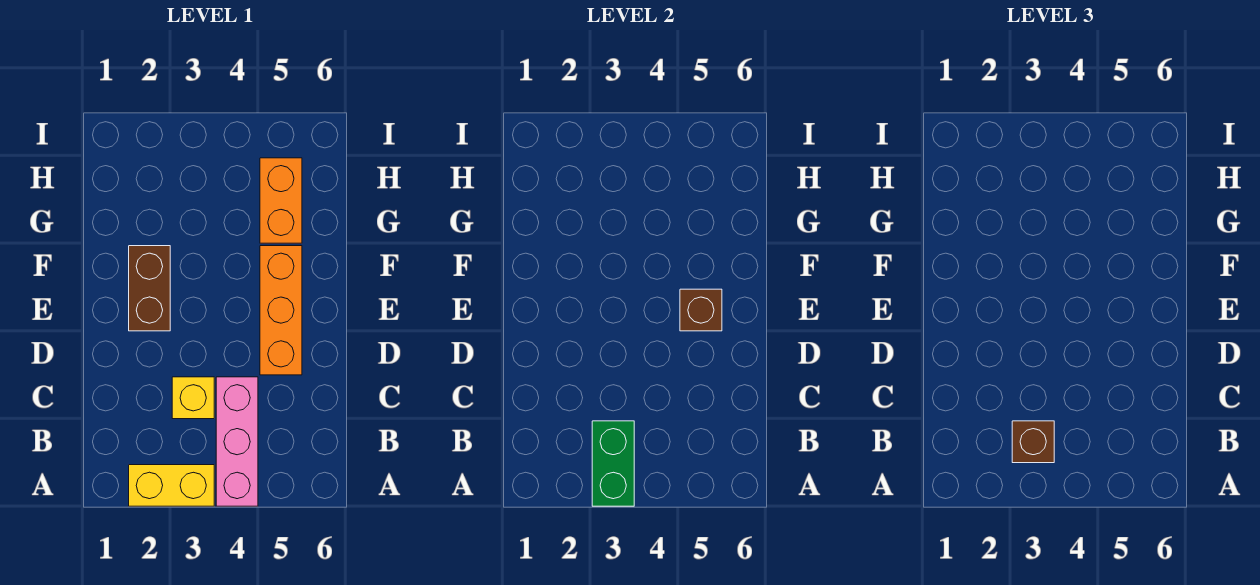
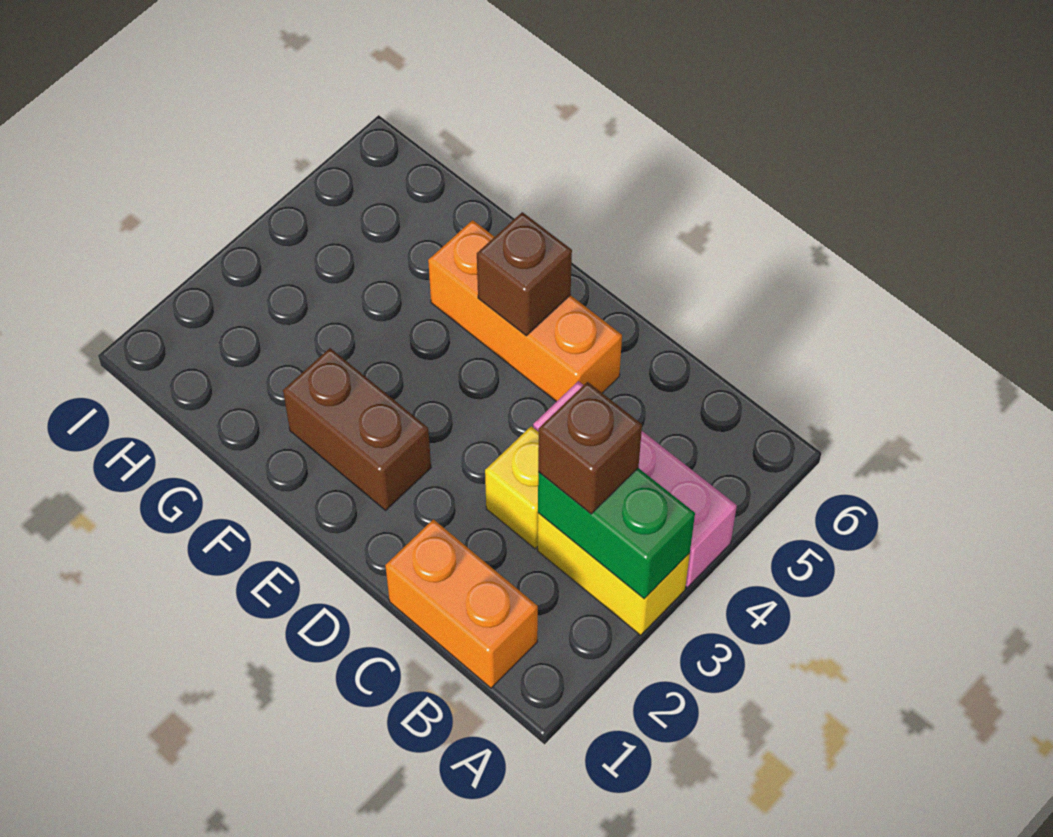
yellow brick A2:A3 level 1 -> yellow brick A3:B3 level 1
orange brick G5:H5 level 1 -> orange brick B1:C1 level 1

